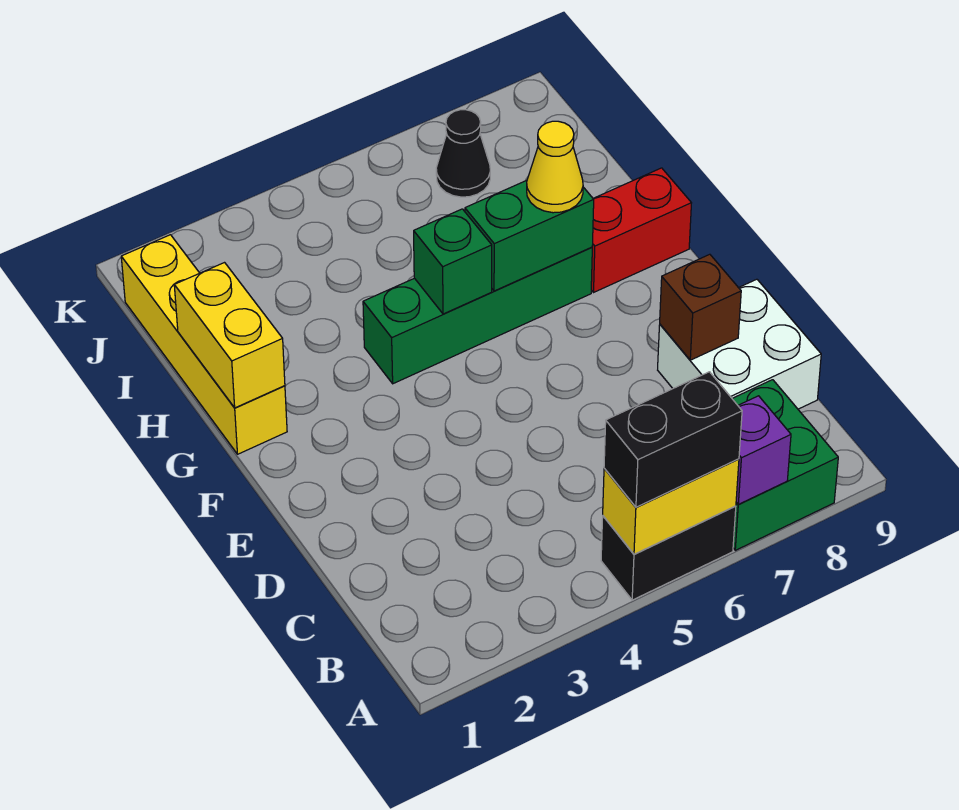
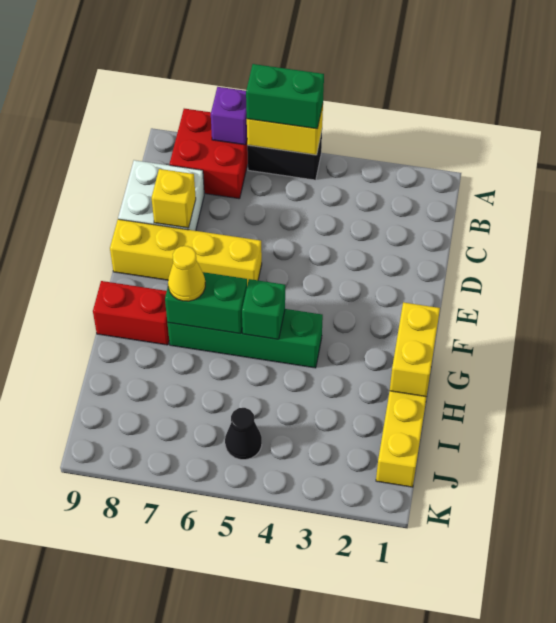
black brick A5:A6 level 3 -> green brick A5:A6 level 3
green brick A7:B8 level 1 -> red brick A7:B8 level 1
brown brick D8 level 2 -> yellow brick D8 level 2
none -> yellow brick E6:E9 level 1
black cone J7 level 1 -> black cone J5 level 1

